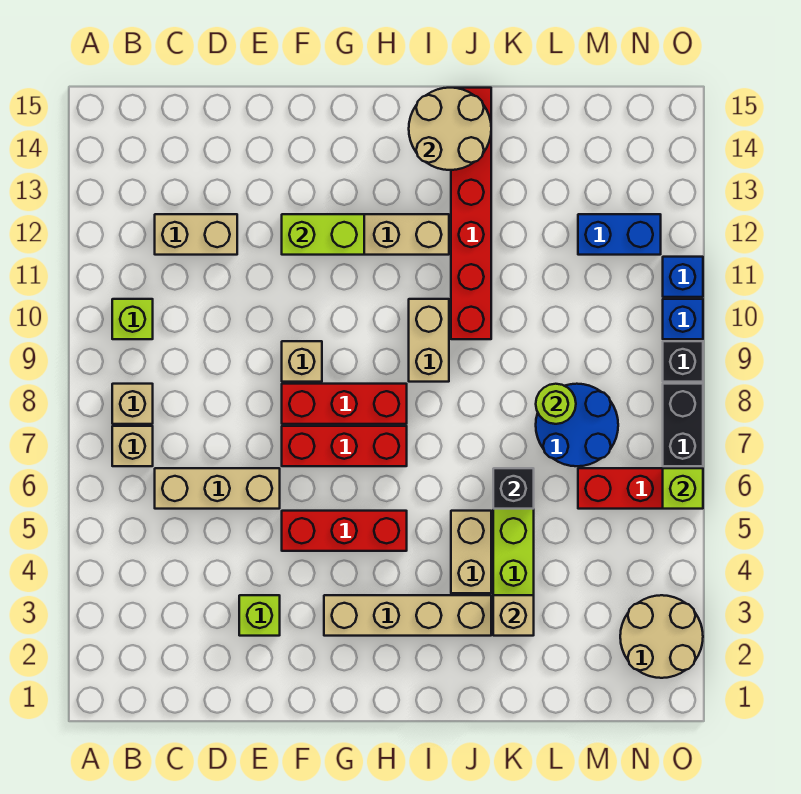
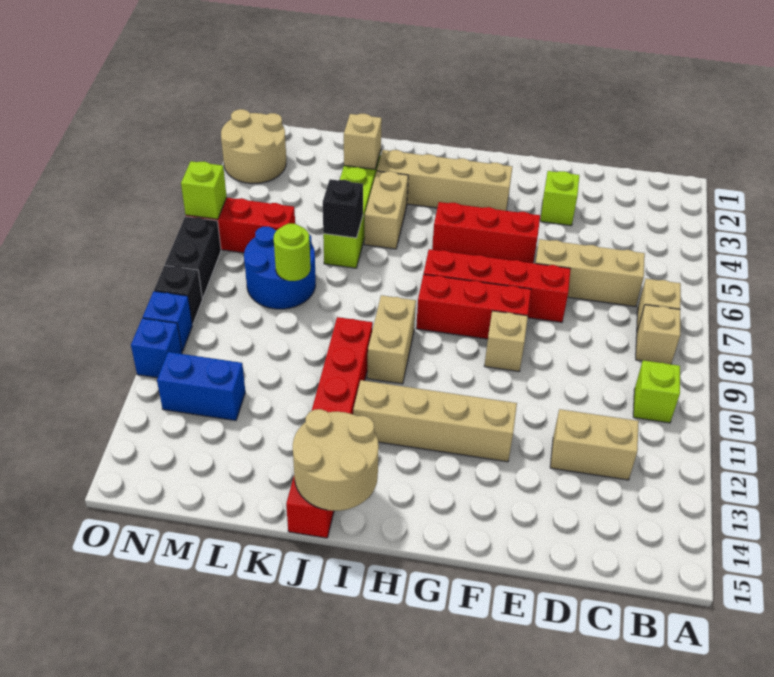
red brick F7:H7 level 1 -> red brick E7:H7 level 1
lime brick F12:G12 level 2 -> none

